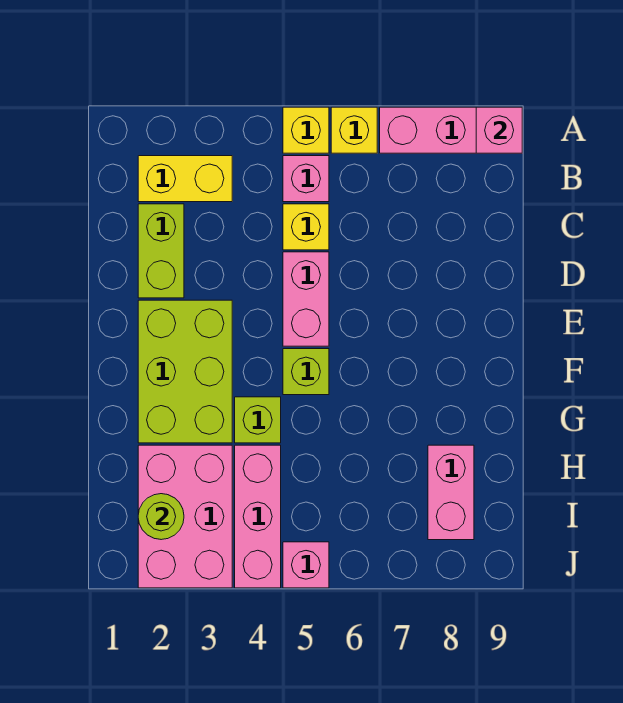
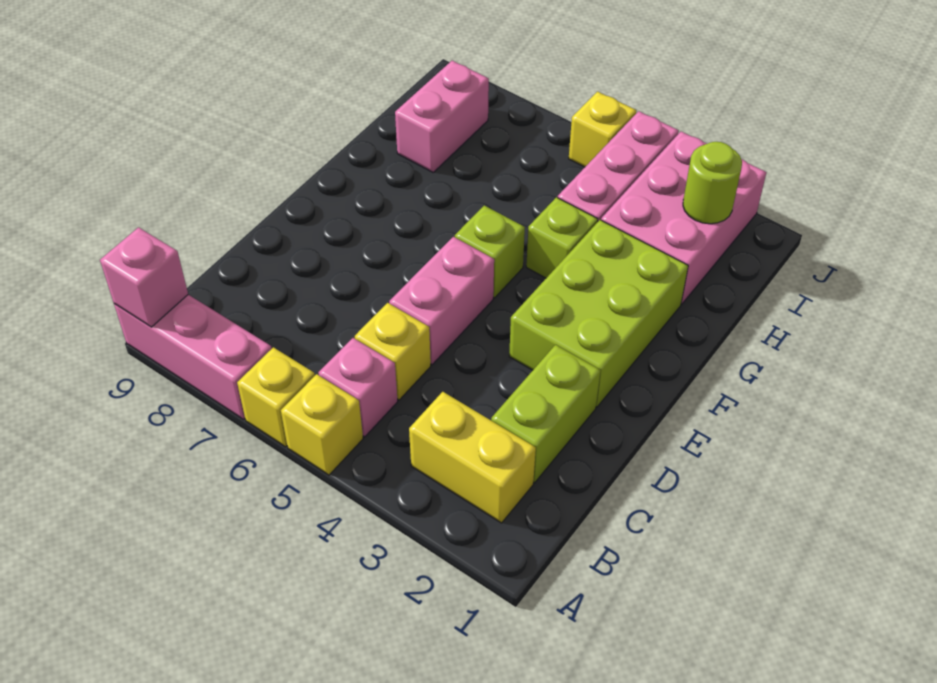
pink brick J5 level 1 -> yellow brick J5 level 1

